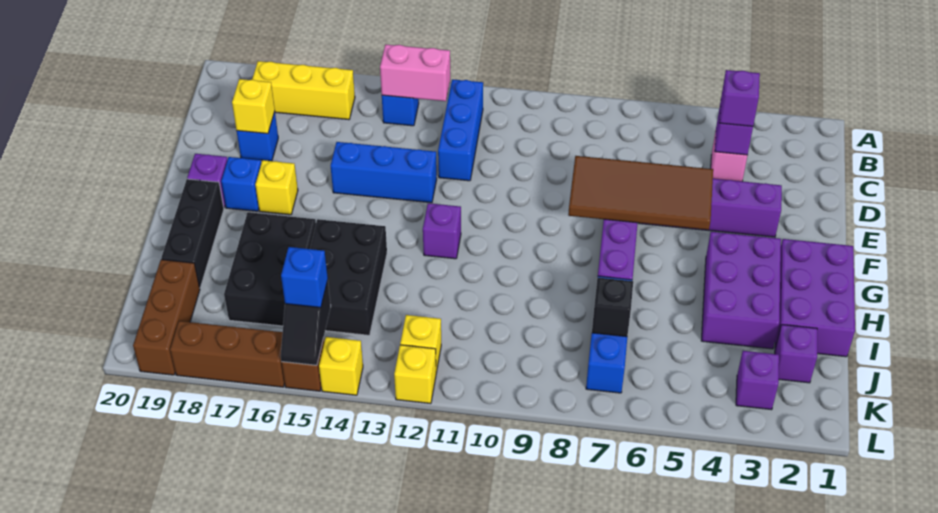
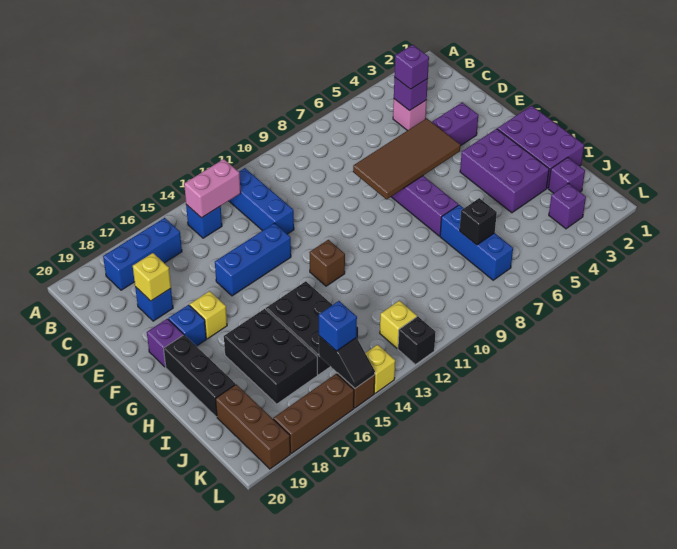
yellow brick B16:B18 level 1 -> blue brick B16:B18 level 1
purple brick G12 level 1 -> brown brick G12 level 1
yellow brick L12 level 1 -> black brick L12 level 1

